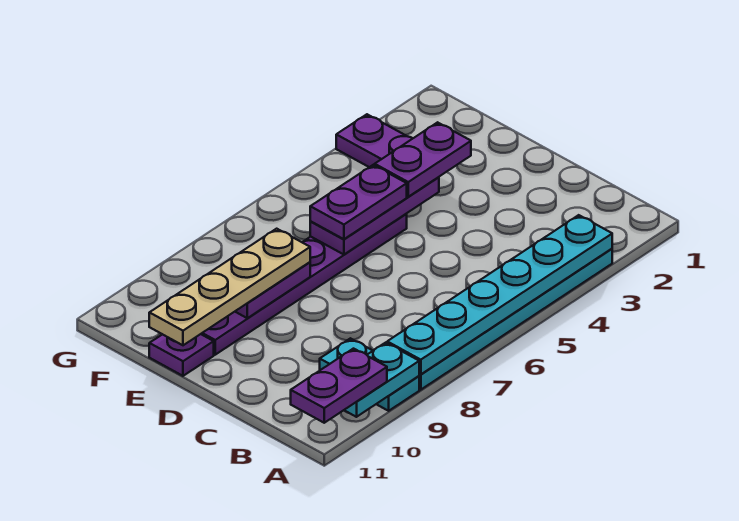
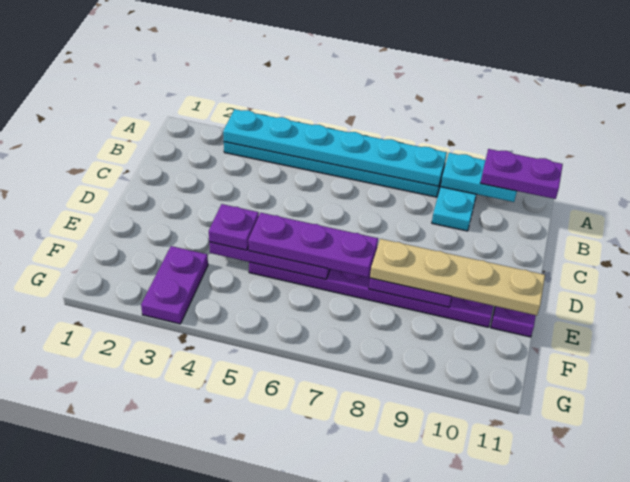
purple plate E3:E4 level 3 -> purple plate E4 level 3
purple plate E5:E6 level 3 -> purple plate E5:E7 level 3

